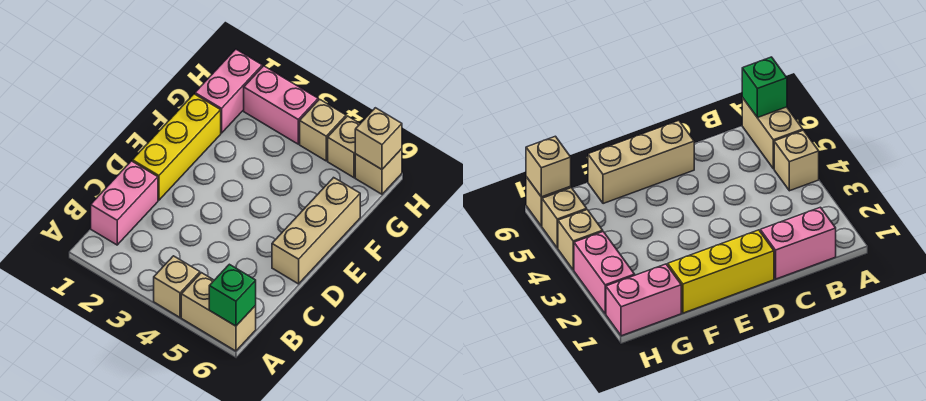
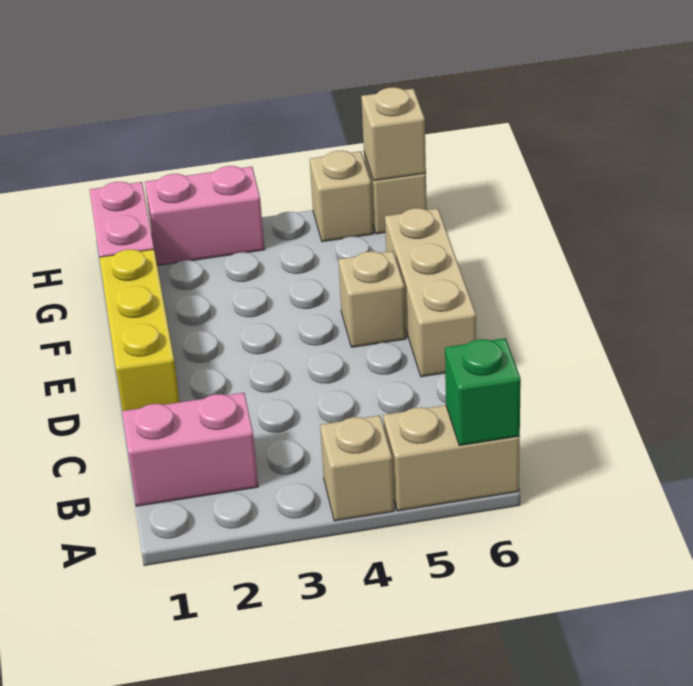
pink brick B1:C1 level 1 -> pink brick B1:B2 level 1
tan brick H4 level 1 -> tan brick E5 level 1

